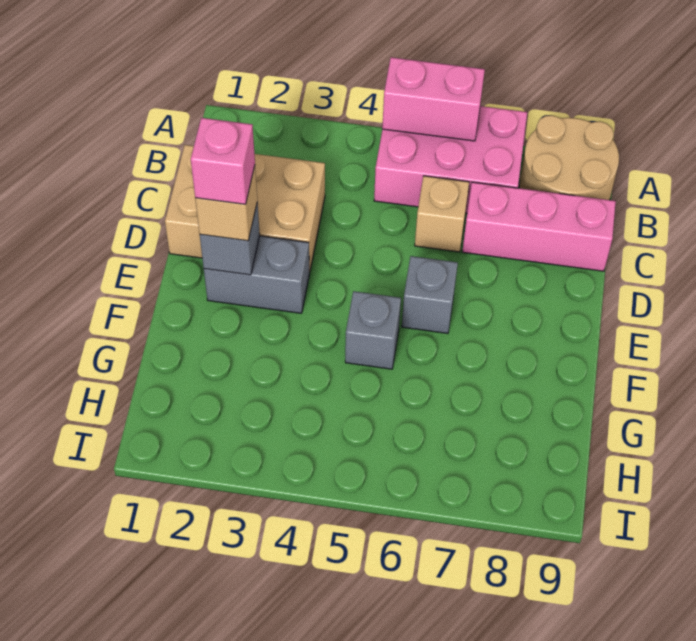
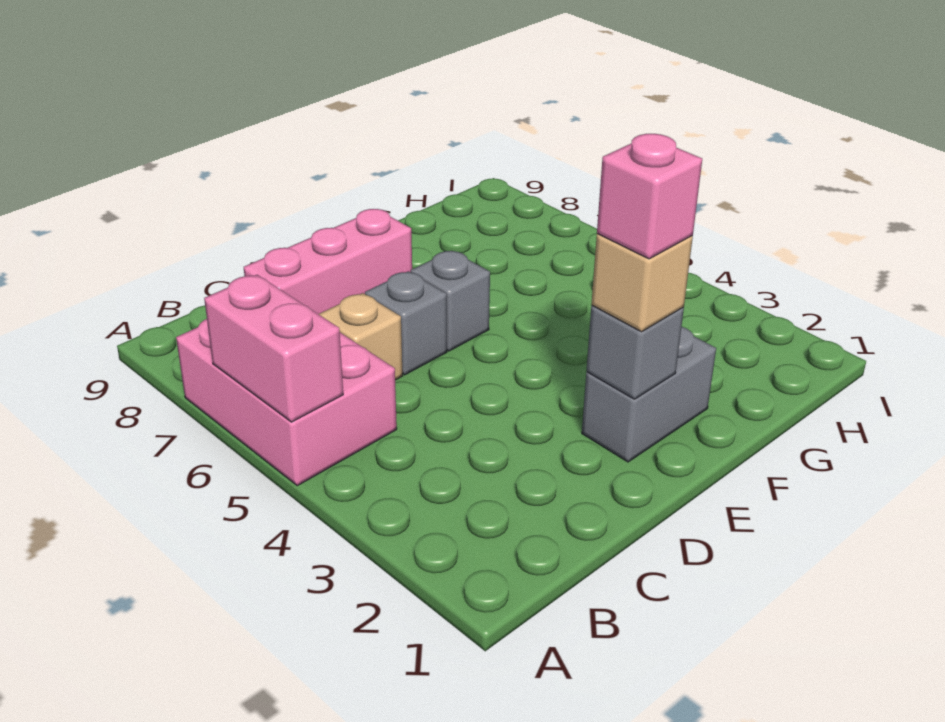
tan round brick A8:B9 level 1 -> none
tan brick C1:D3 level 1 -> none
pink brick C7:C9 level 1 -> pink brick C8:E8 level 1
grey brick E2:E3 level 1 -> grey brick E2:F2 level 1
grey brick F5 level 1 -> grey brick D6 level 1

